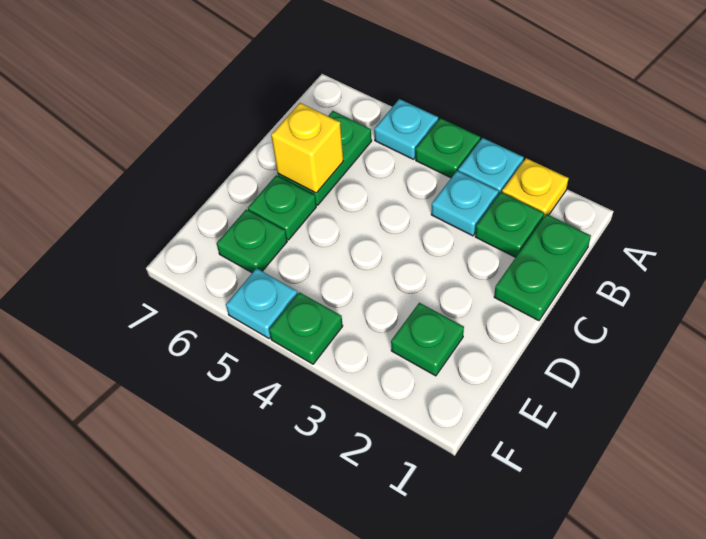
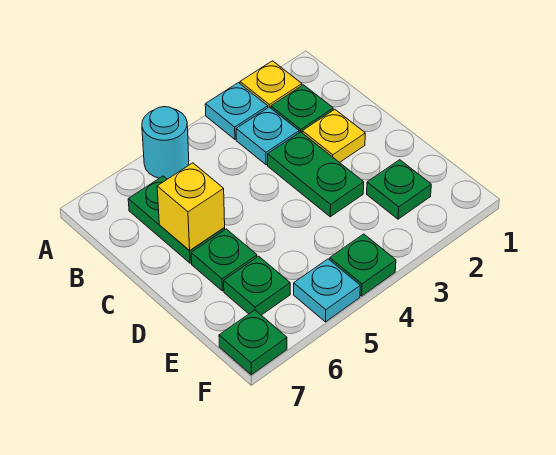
green plate A4 level 1 -> green plate F7 level 1
cyan plate A5 level 1 -> cyan round brick A5 level 1
green plate B1:C1 level 1 -> green plate C3:D3 level 1
none -> yellow plate C2 level 1

